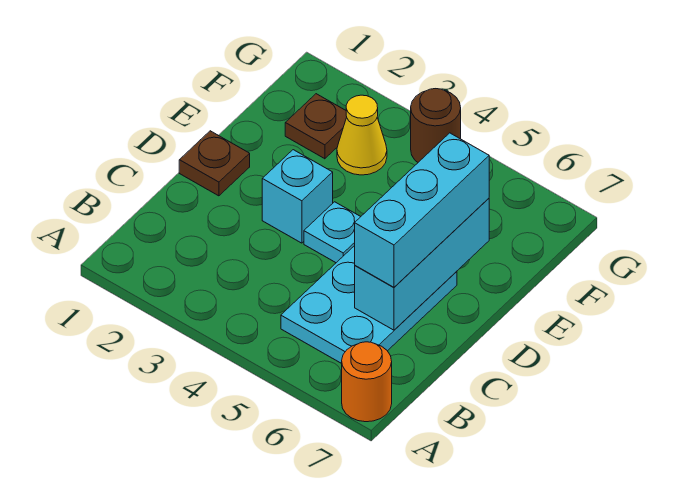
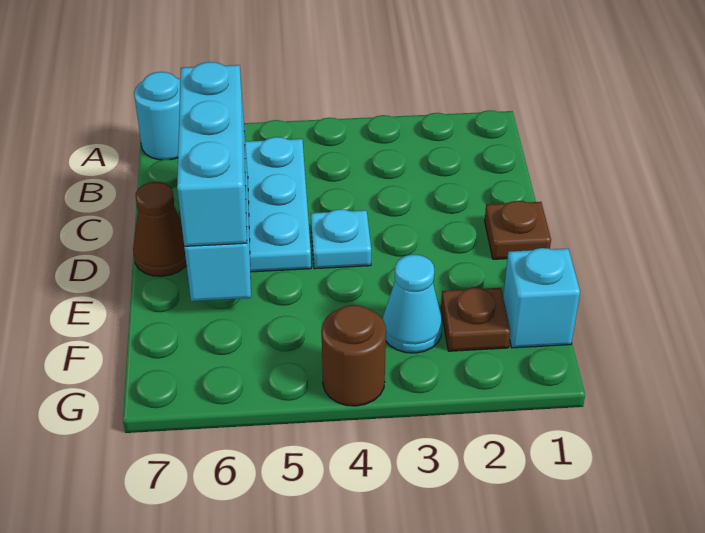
orange round brick A7 level 1 -> cyan round brick A7 level 1
cyan brick D3 level 1 -> cyan brick F1 level 1
none -> brown cone D7 level 1
yellow cone F3 level 1 -> cyan cone F3 level 1

